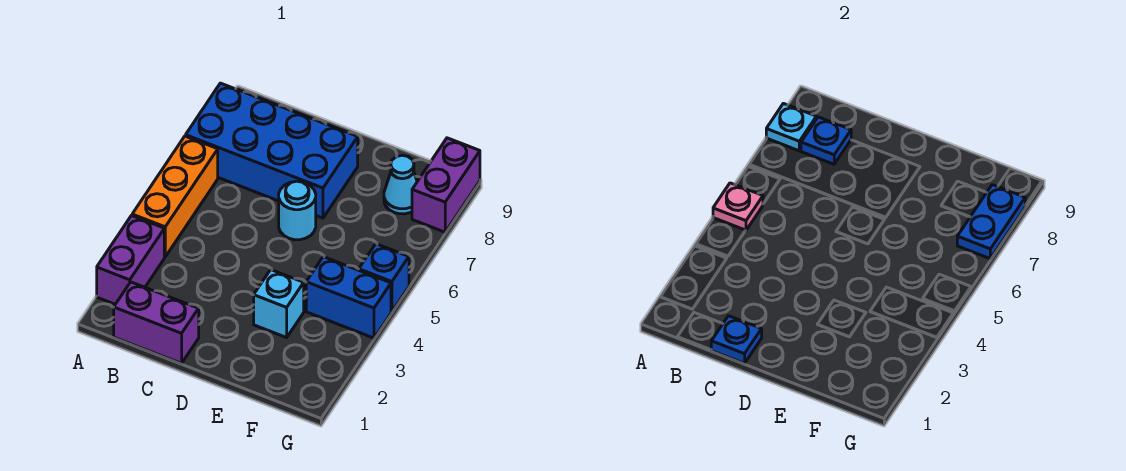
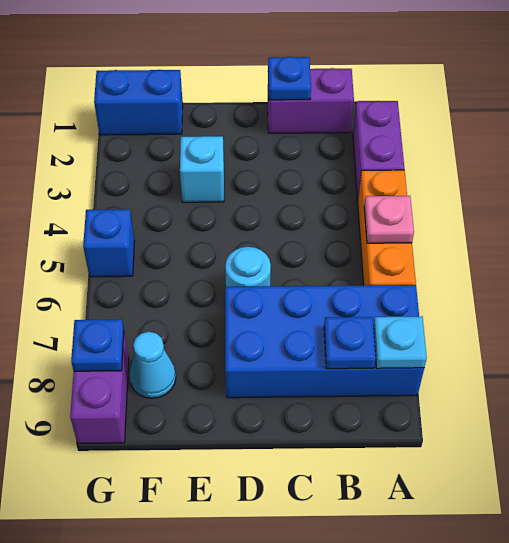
blue brick F4:G4 level 1 -> blue brick F1:G1 level 1
blue plate G7:G8 level 2 -> blue plate G8 level 2

